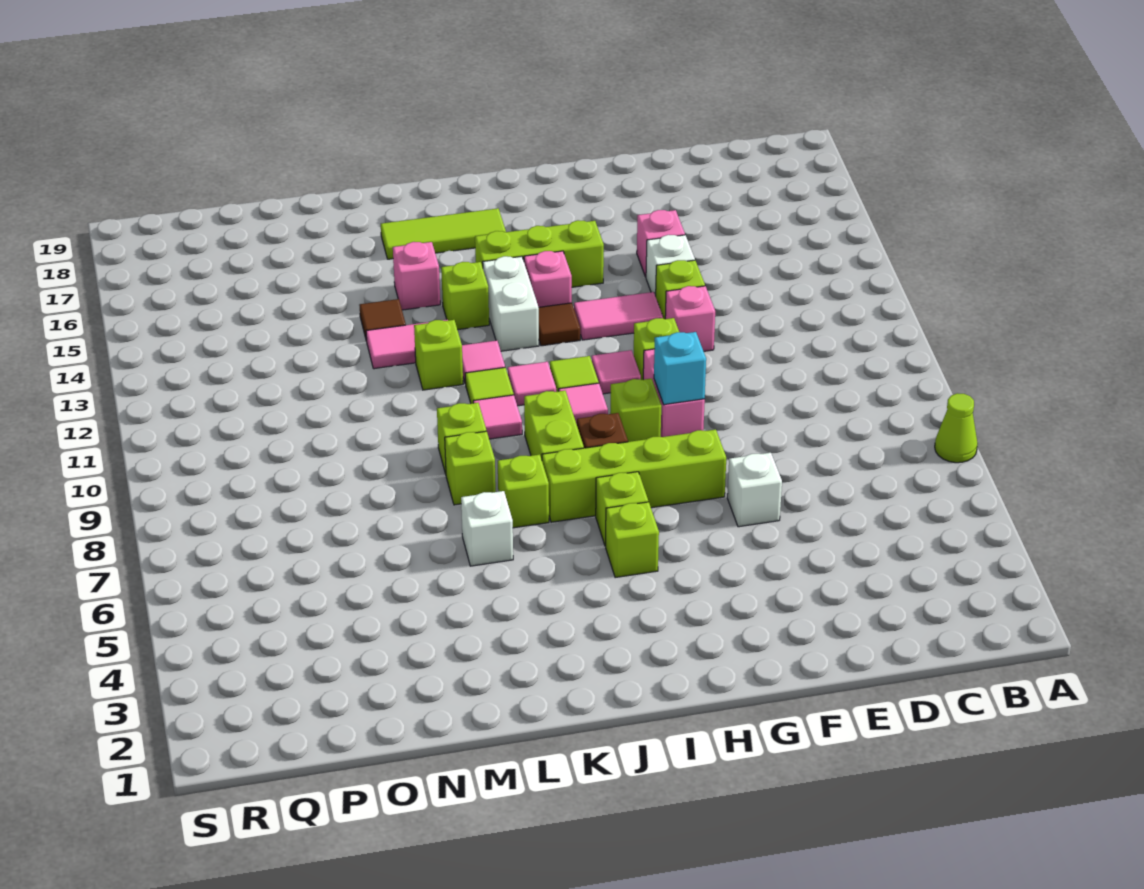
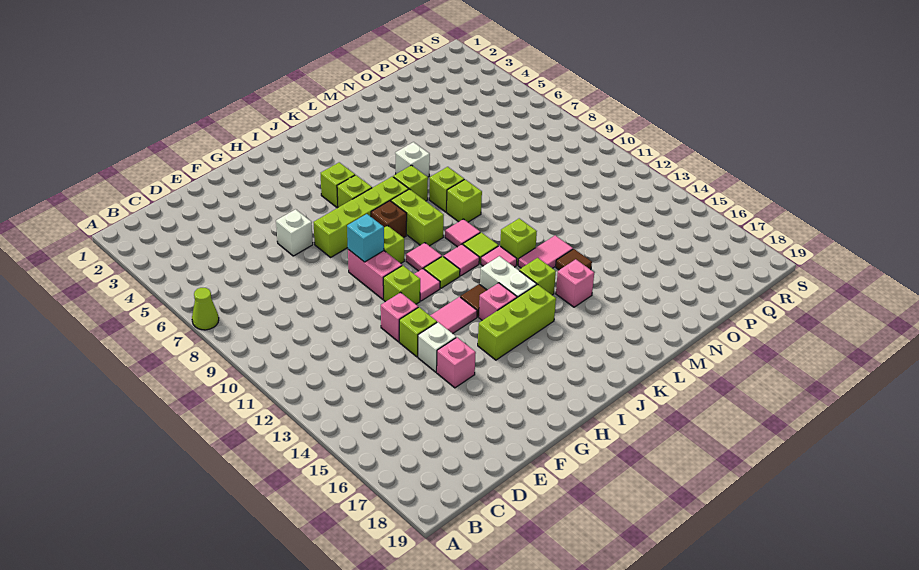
lime tile J17:L17 level 1 -> none

